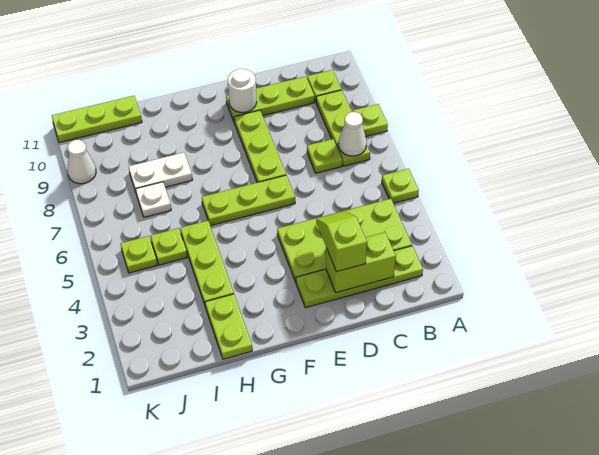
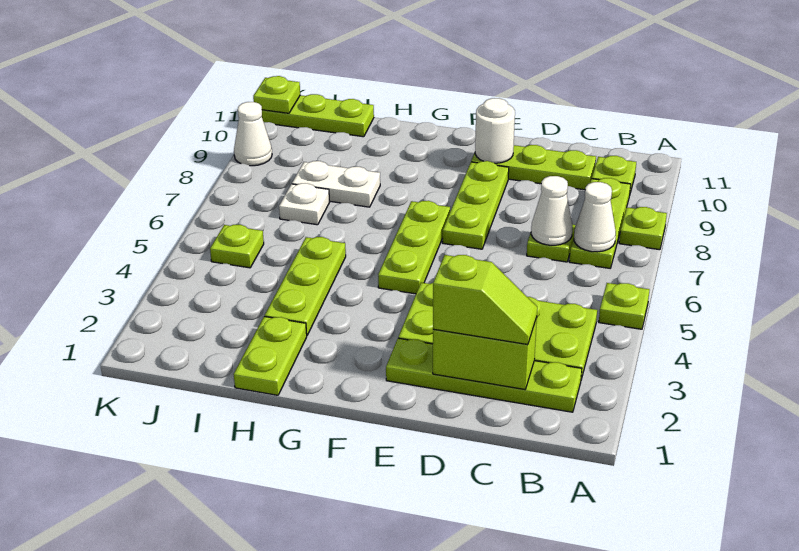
none -> white cone C7 level 2
lime slope D2:D3 level 3 top 2 -> lime slope C2:D2 level 3 top D
lime plate E6:G6 level 1 -> lime plate F5:F7 level 1
lime plate I5 level 1 -> lime plate K11 level 2

